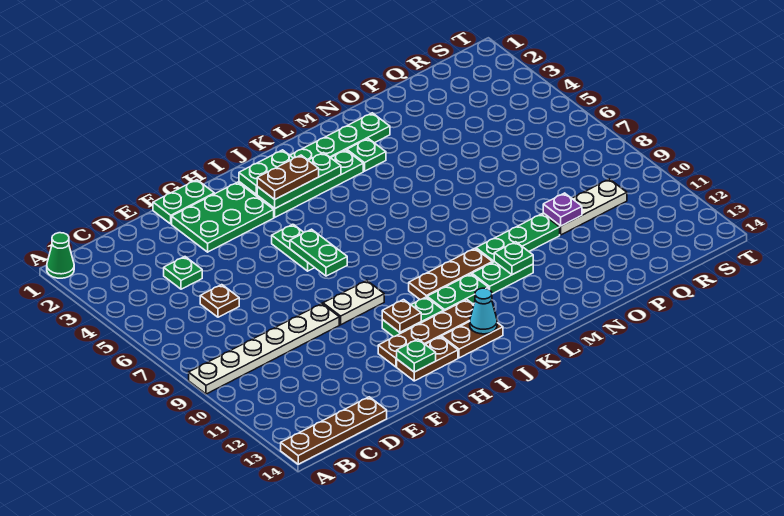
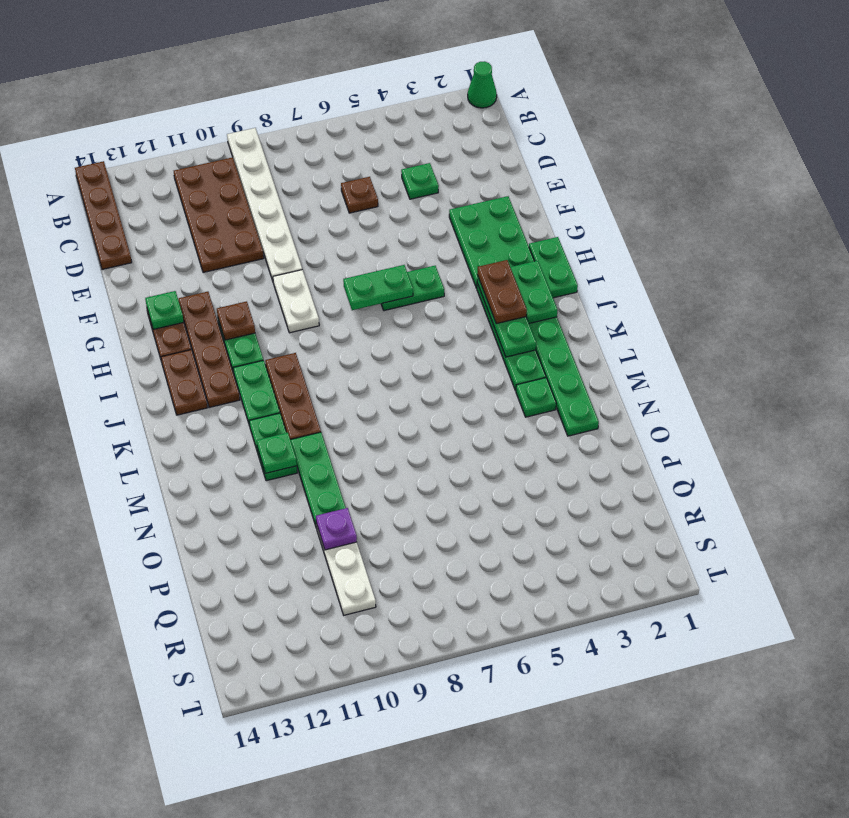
none -> brown plate B10:E11 level 1
green plate F1:G1 level 1 -> green plate H1:I1 level 1
cyan cone J13 level 2 -> none

